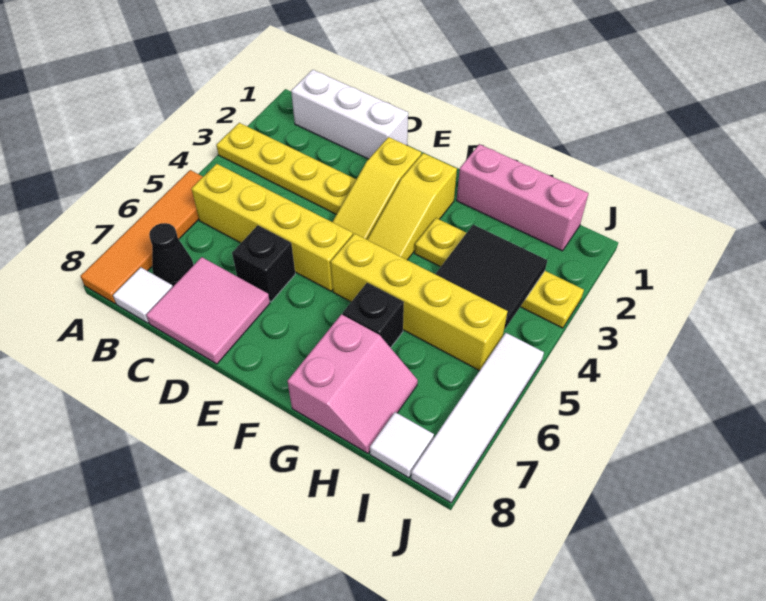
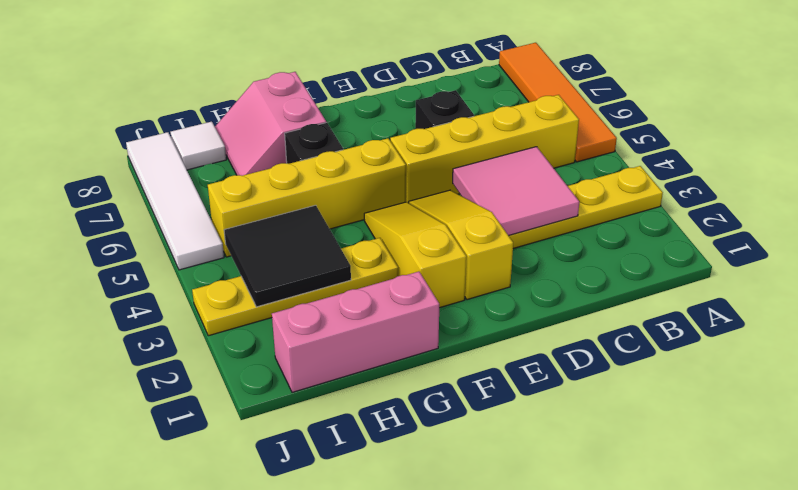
white brick B1:D1 level 1 -> none
black cone B7 level 1 -> none
white tile B8 level 1 -> none
pink tile C7:D8 level 1 -> pink tile C3:D4 level 2

